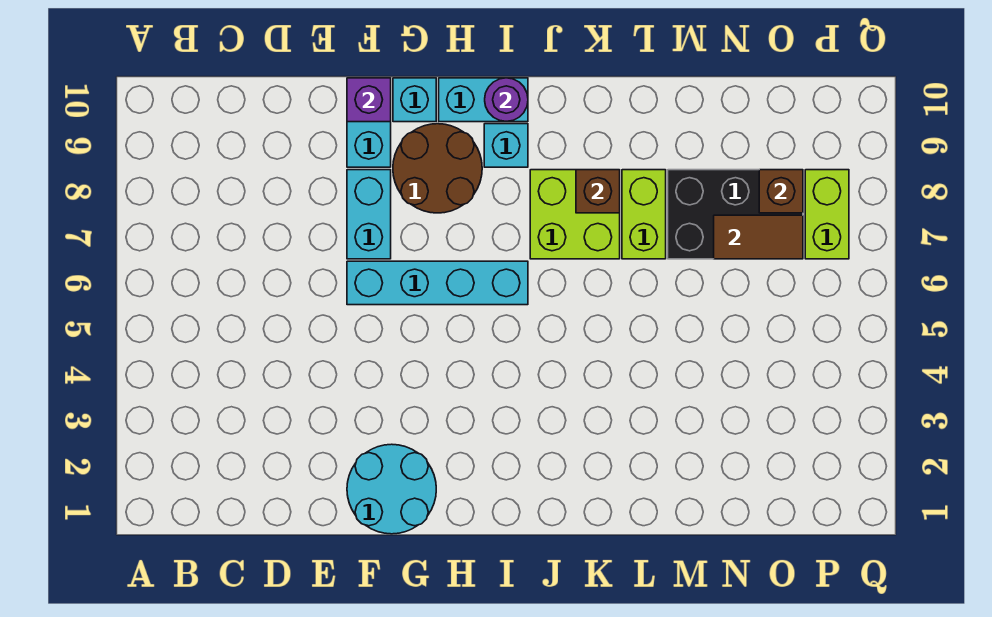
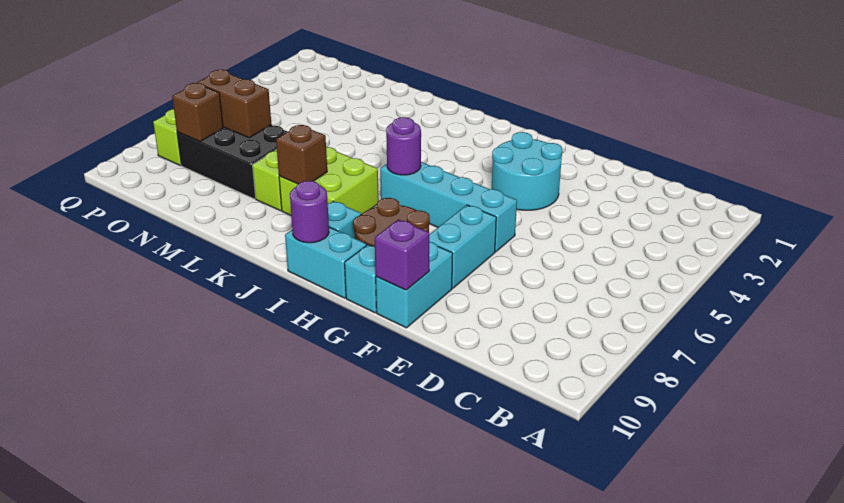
cyan round brick F1:G2 level 1 -> cyan round brick F3:G4 level 1
none -> purple round brick I6 level 2
brown tile N7:O7 level 2 -> brown brick N7:O7 level 2

